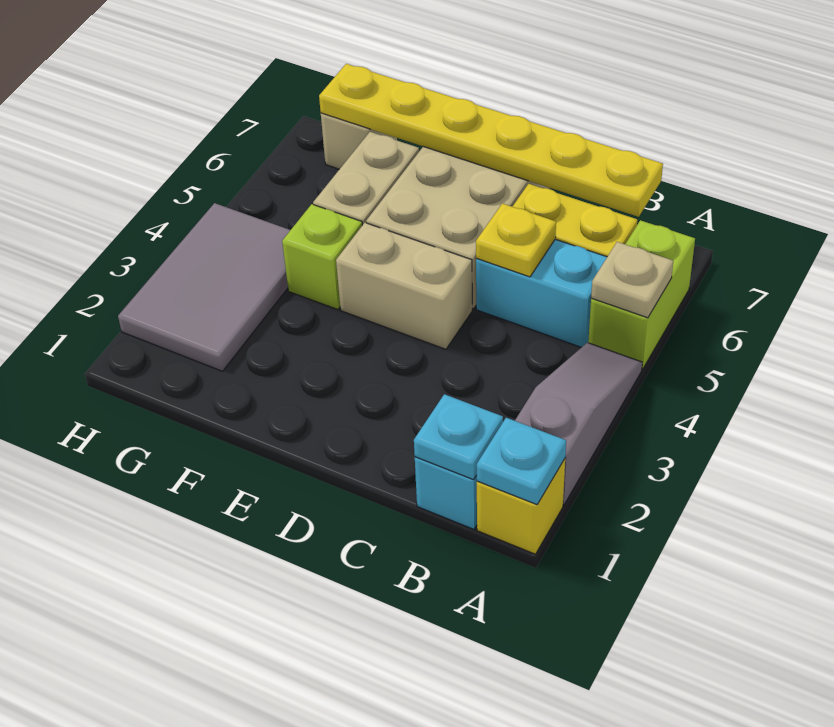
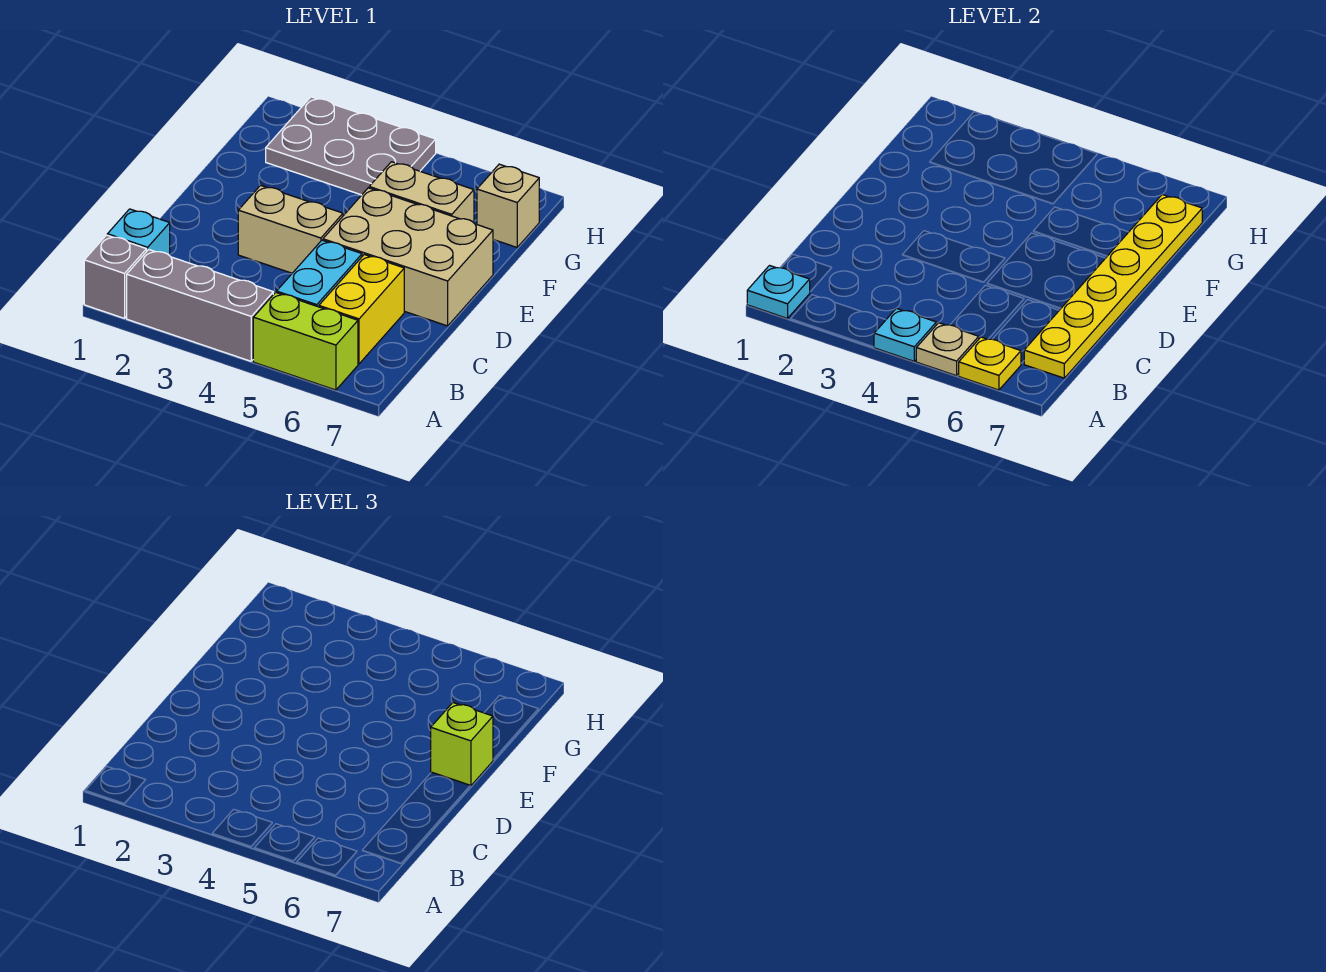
yellow brick A1 level 1 -> grey brick A1 level 1
grey slope A2:A4 level 1 top 2 -> grey brick A2:A4 level 1
cyan plate B1 level 2 -> cyan plate A4 level 2
yellow plate C5 level 2 -> yellow plate A6 level 2
tan brick D4:E4 level 1 -> tan brick D3:D4 level 1
lime brick F4 level 1 -> lime brick E7 level 3
grey tile G2:H4 level 1 -> grey plate G2:H4 level 1

